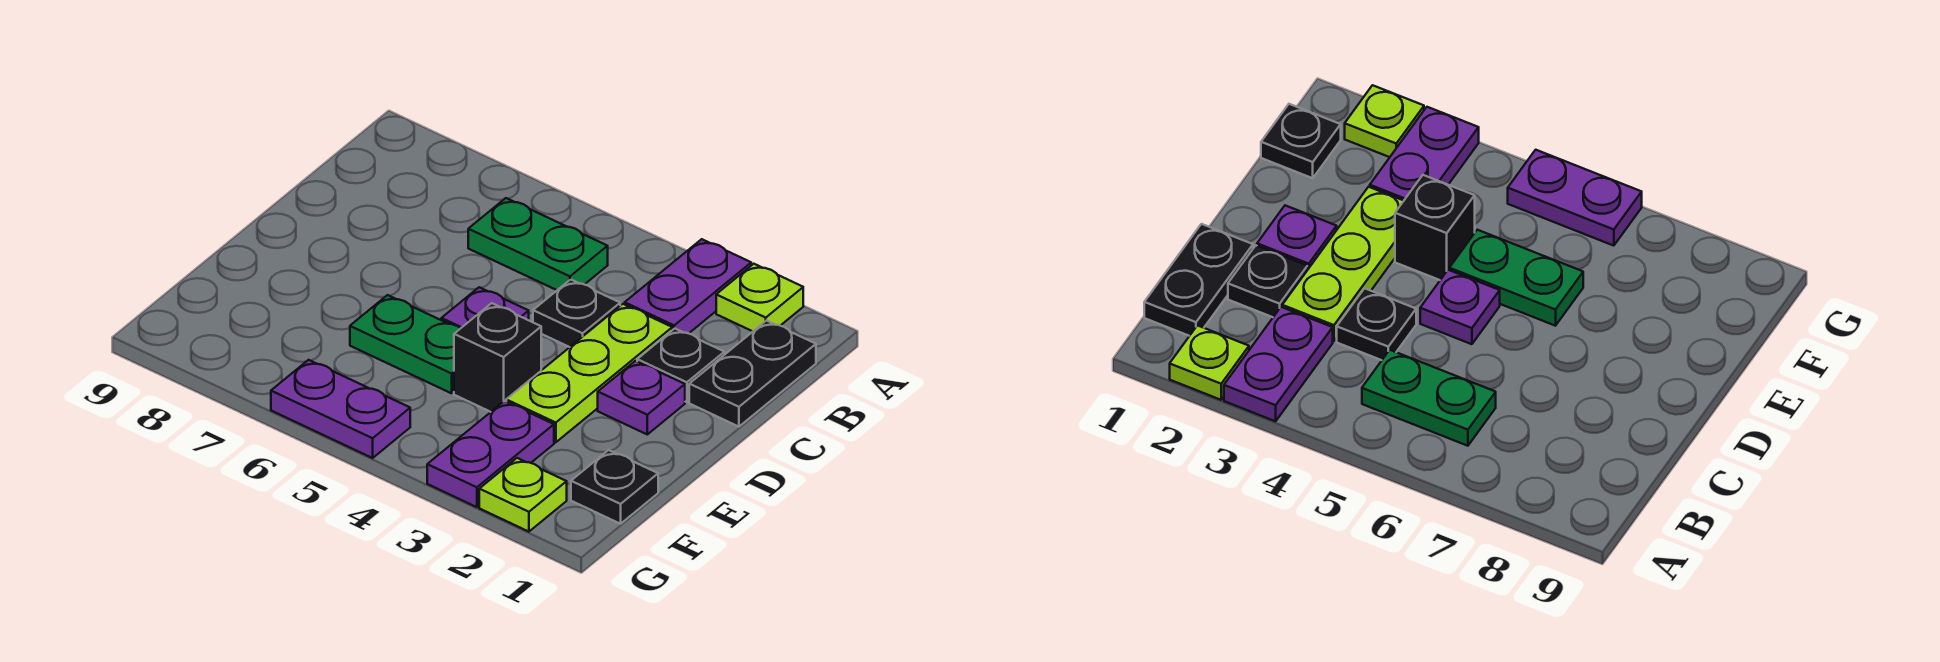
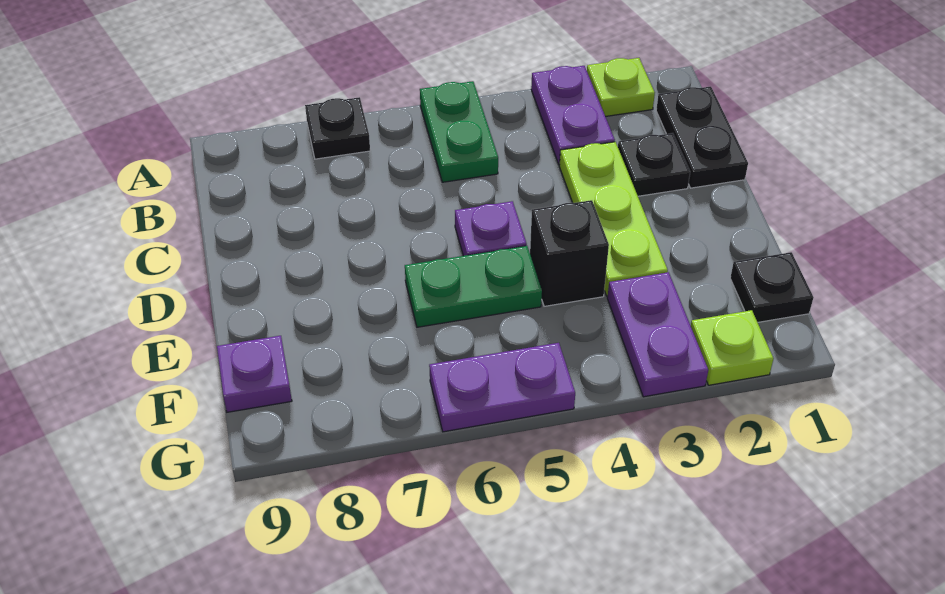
green plate B5:B6 level 1 -> green plate A5:B5 level 1
black plate C4 level 1 -> black plate A7 level 1
purple plate D2 level 1 -> purple plate F9 level 1

